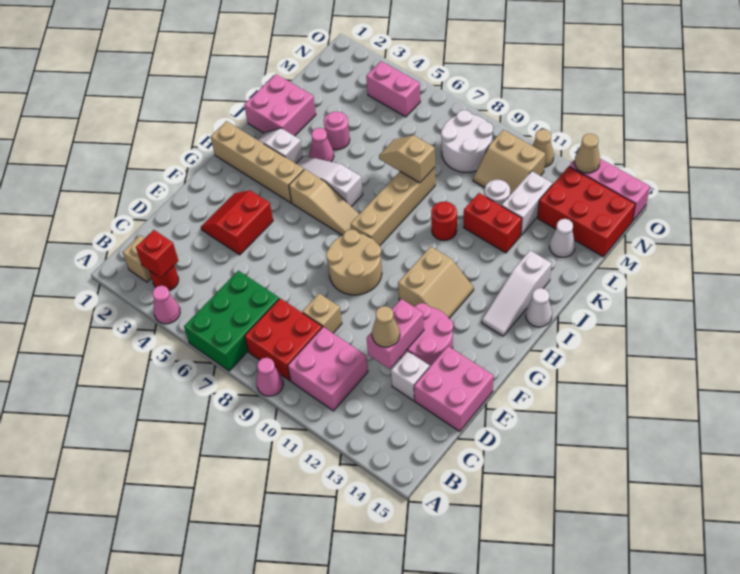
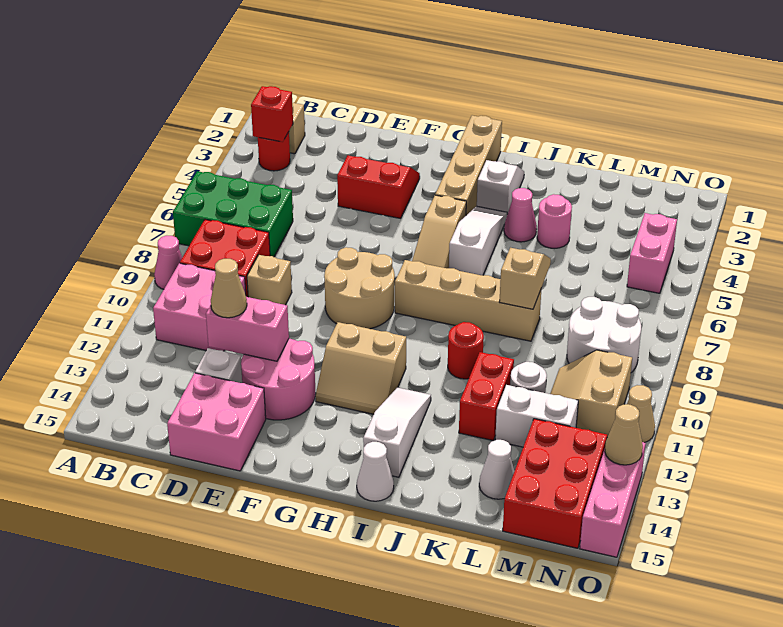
pink cone A4 level 1 -> none
white slope H14:J14 level 1 top J -> white slope I12:I14 level 1 top 14
pink brick J1:K2 level 1 -> none

